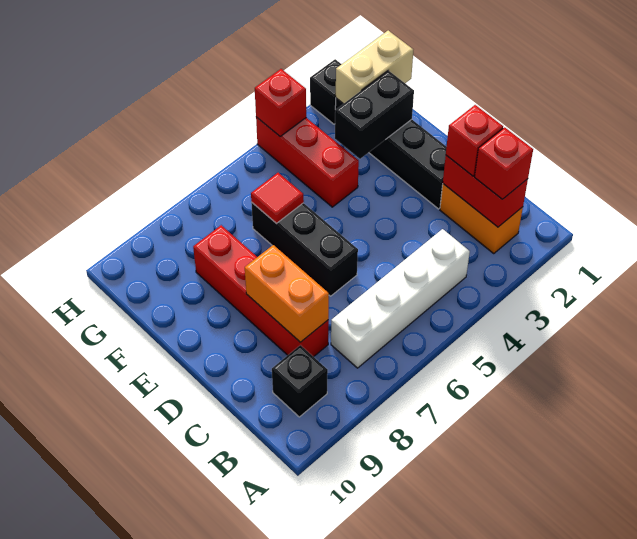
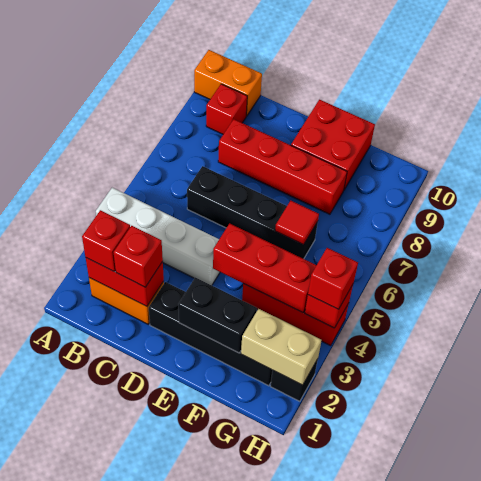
white brick B4:B7 level 1 -> white brick A4:D4 level 1
black brick B9 level 1 -> red brick B9 level 1
orange brick C8:D8 level 2 -> orange brick A10:B10 level 1
black brick D6:F6 level 1 -> black brick C6:F6 level 1
none -> red brick E4:G4 level 2
none -> red brick E9:F10 level 1
black brick F2:F3 level 2 -> black brick E2:F2 level 2
tan brick G1:G2 level 2 -> tan brick G2:H2 level 2
none -> red brick H4 level 3

